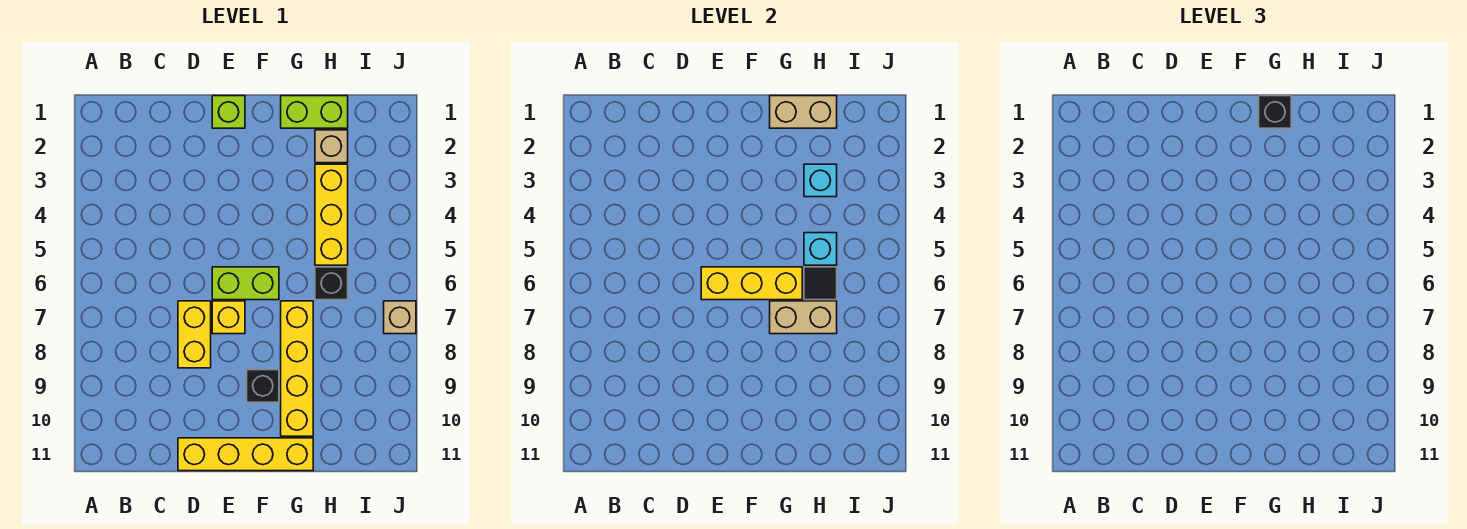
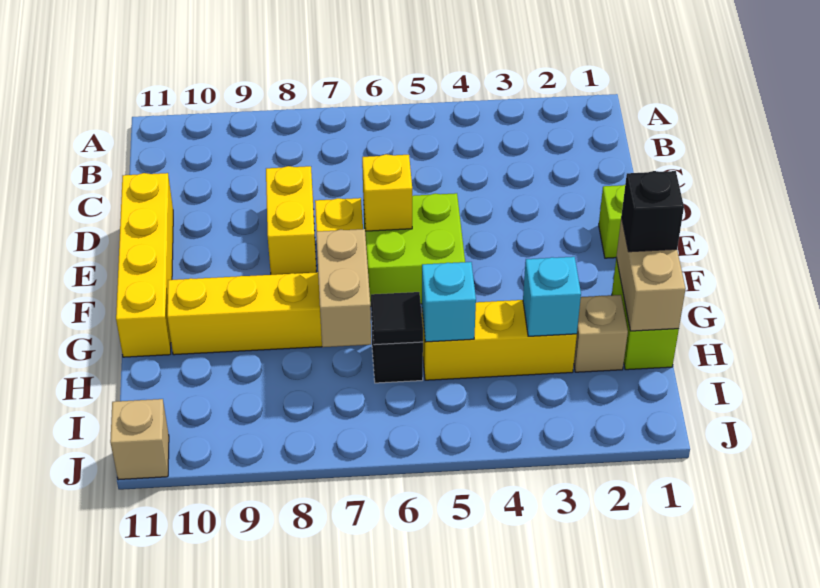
yellow brick D7:D8 level 1 -> yellow brick D8:E8 level 1
lime brick E6:F6 level 1 -> lime brick E5:F6 level 1
yellow brick E6:G6 level 2 -> yellow brick E6 level 2
black brick F9 level 1 -> none
tan brick J7 level 1 -> tan brick J11 level 1

